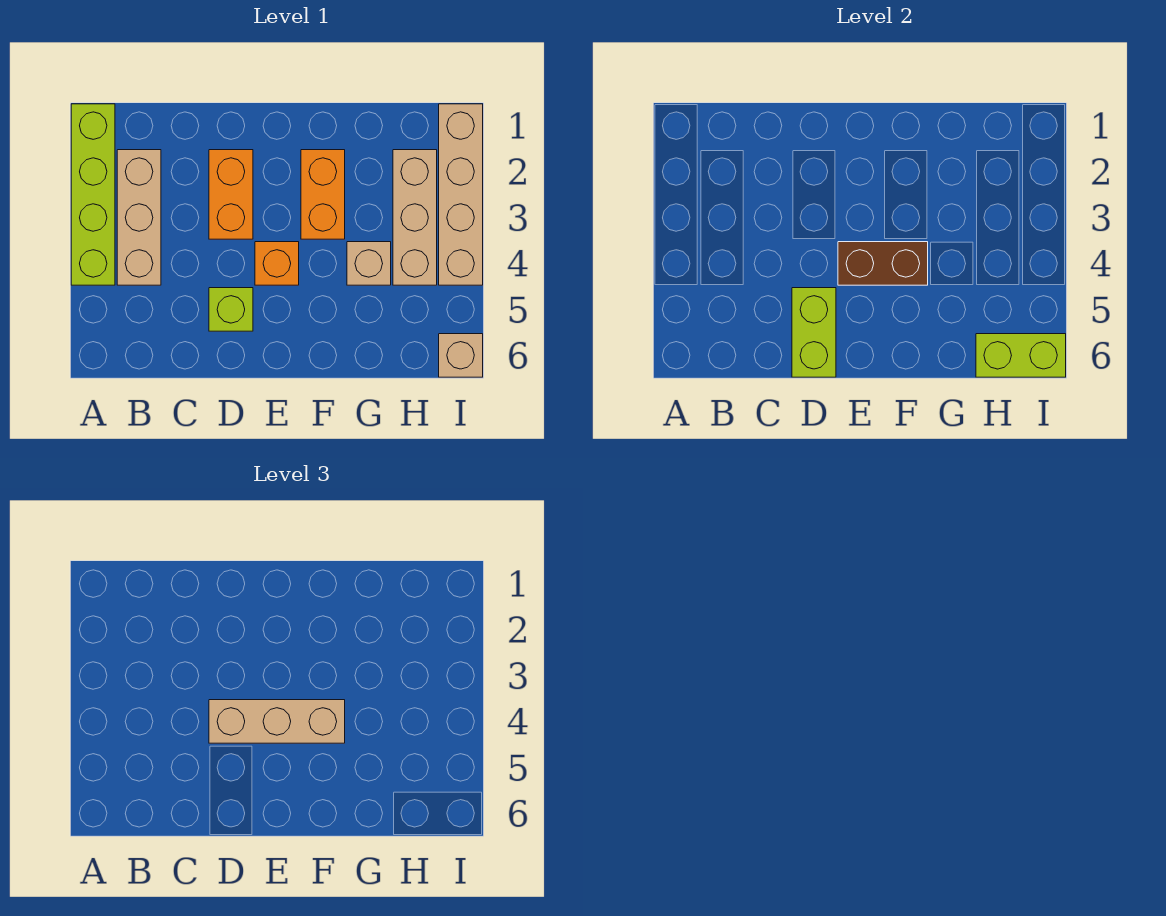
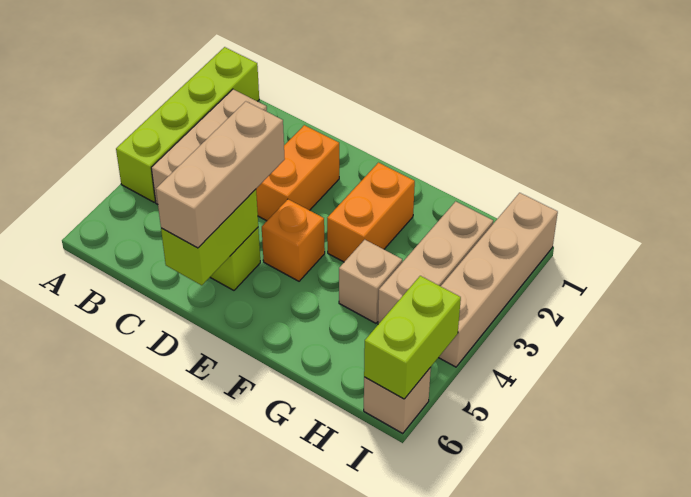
tan brick D4:F4 level 3 -> tan brick D4:D6 level 3
brown brick E4:F4 level 2 -> none
lime brick H6:I6 level 2 -> lime brick I5:I6 level 2

